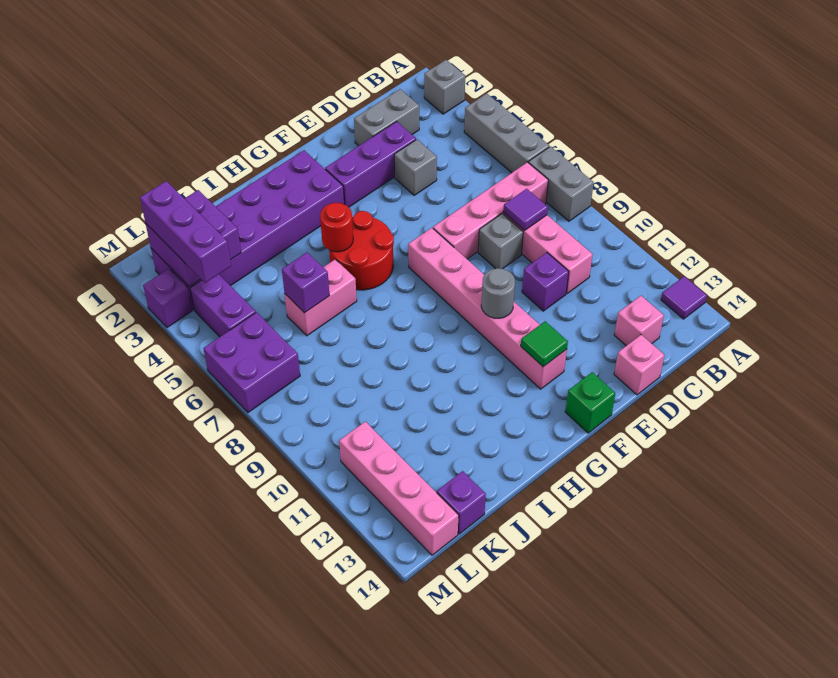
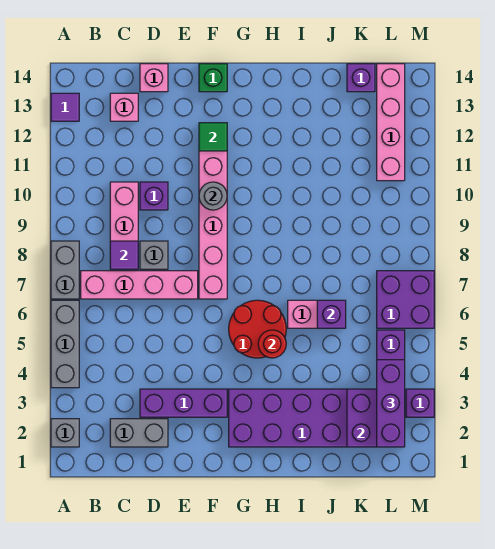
grey brick D4 level 1 -> none

